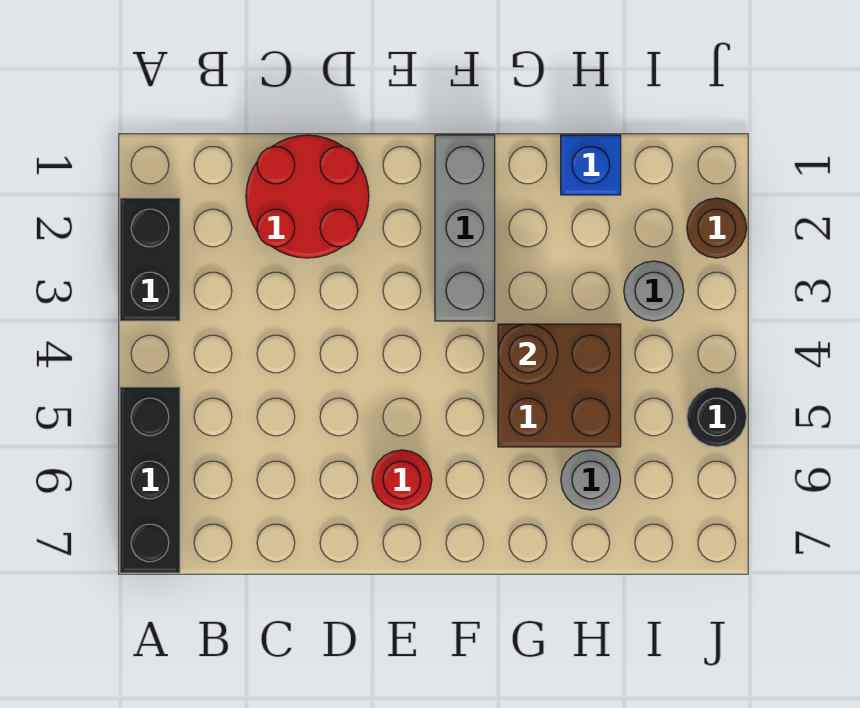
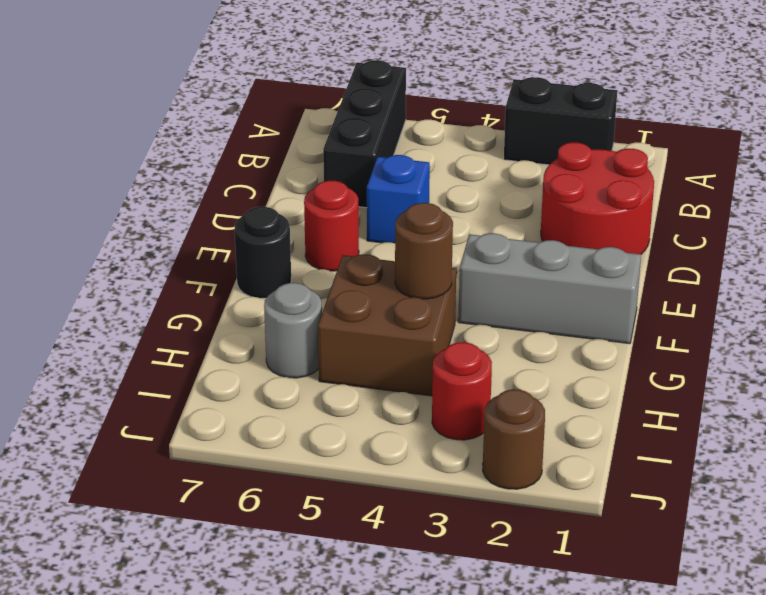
black brick A5:A7 level 1 -> black brick A6:C6 level 1
blue brick H1 level 1 -> blue brick D5 level 1
grey round brick I3 level 1 -> red round brick I3 level 1
black round brick J5 level 1 -> black round brick F7 level 1

